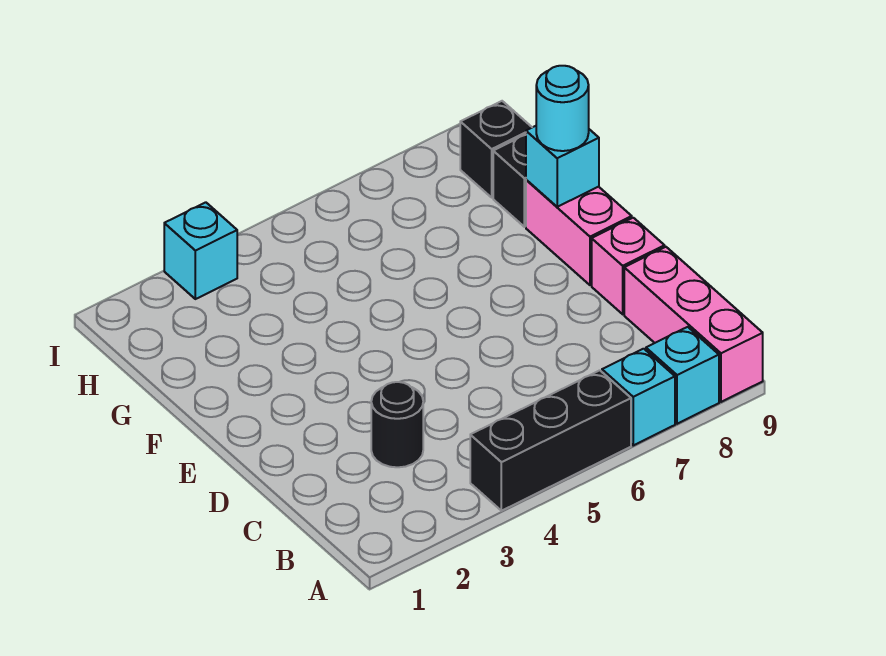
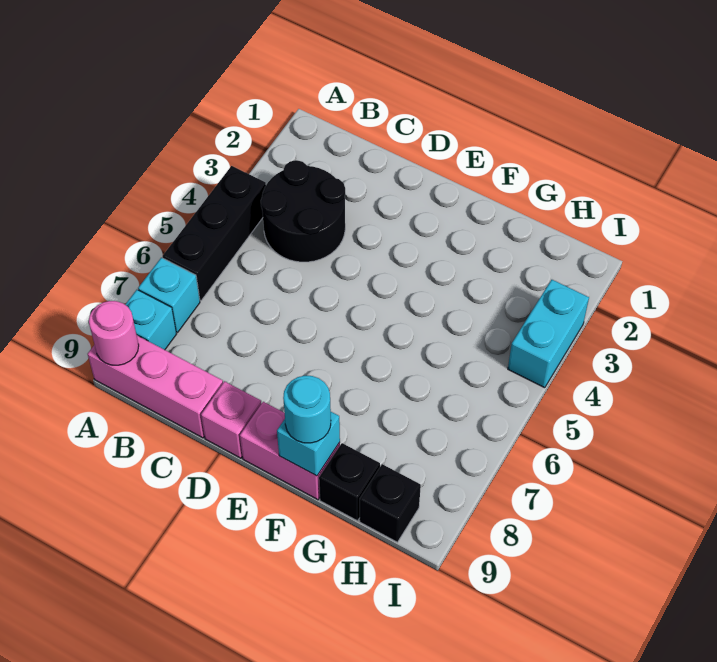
none -> pink round brick A9 level 2
black round brick C3 level 1 -> black round brick B3:C4 level 1
cyan brick I3 level 1 -> cyan brick I3:I4 level 1

